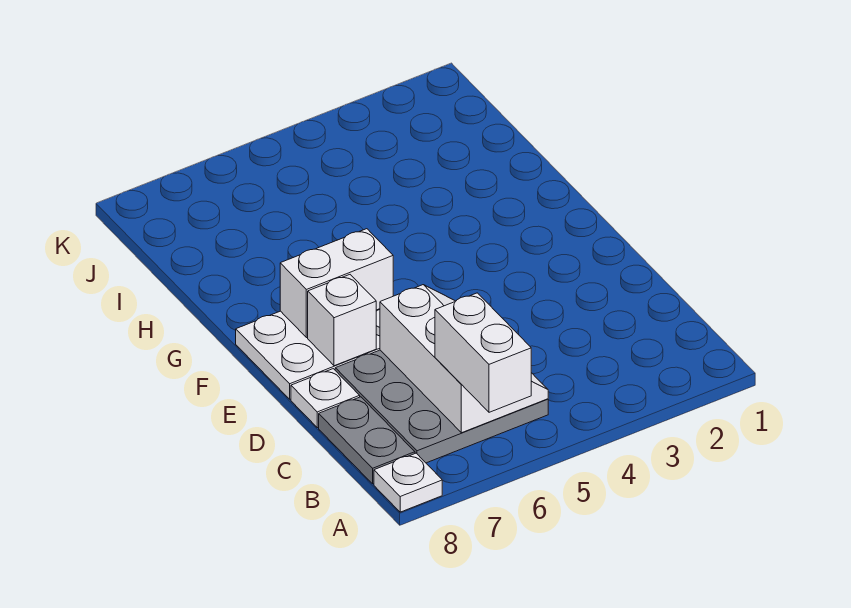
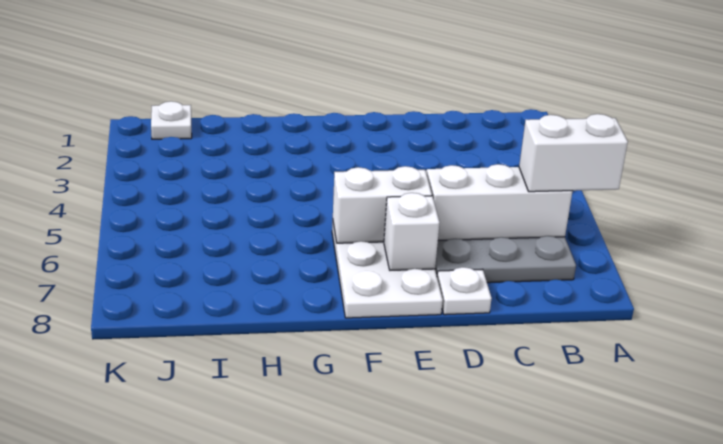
white plate A8 level 1 -> white plate J1 level 1
grey plate B8:C8 level 1 -> none
white brick F6:F7 level 2 -> white brick E6:F6 level 2

